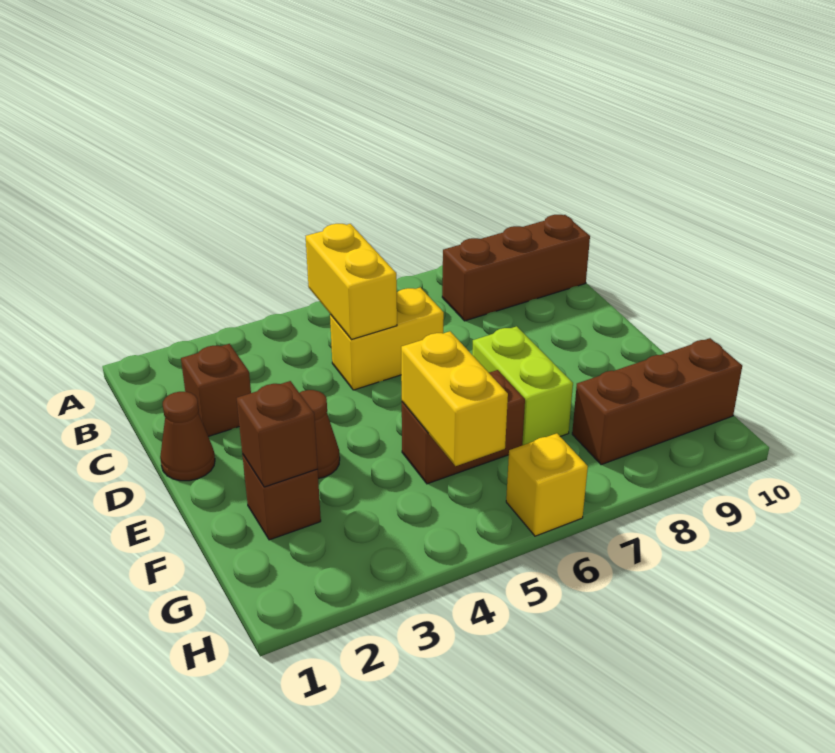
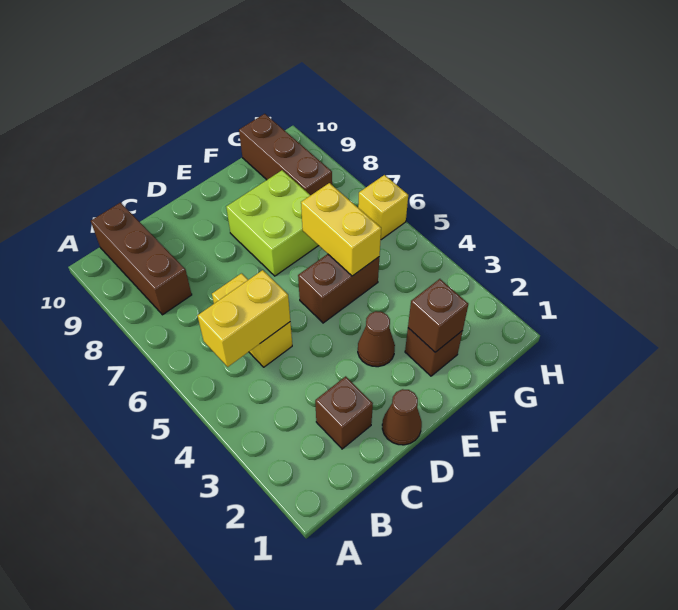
lime brick E7:F7 level 1 -> lime brick E7:F8 level 1
brown brick F5:F6 level 1 -> brown brick E5:F5 level 1
yellow brick F5:G5 level 2 -> yellow brick F5:F6 level 2

